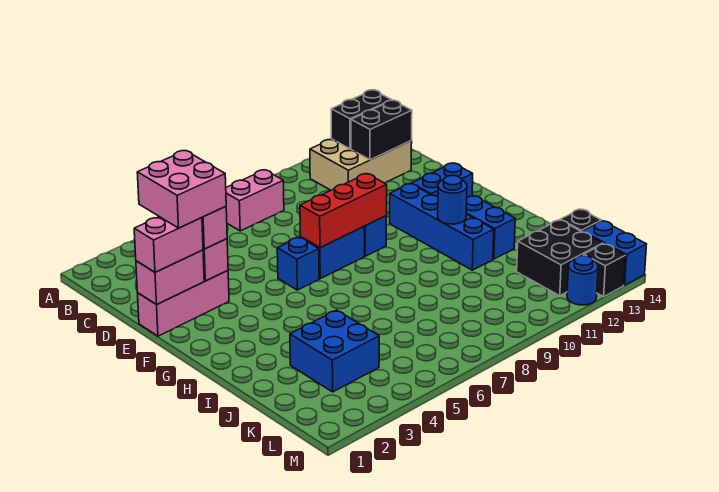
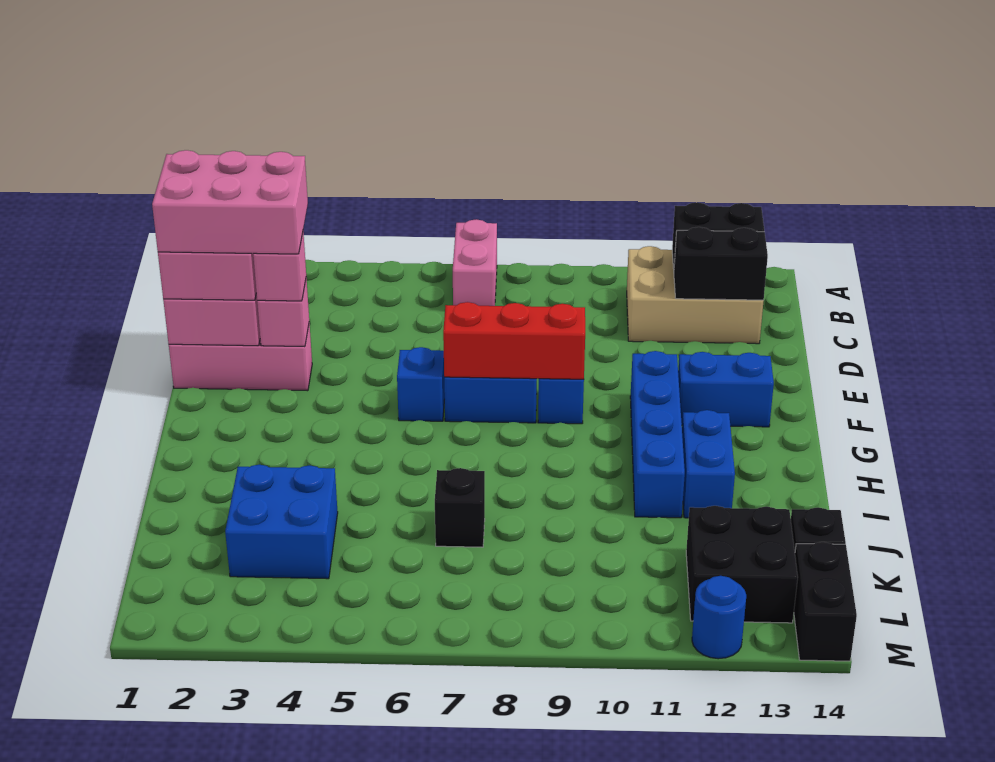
pink brick B7:B8 level 1 -> pink brick A7:B7 level 1
pink brick D2:E3 level 4 -> pink brick D1:E3 level 4
blue round brick H11 level 2 -> none
blue brick L14:M14 level 1 -> black brick L14:M14 level 1
black brick M13 level 1 -> black brick J7 level 1

